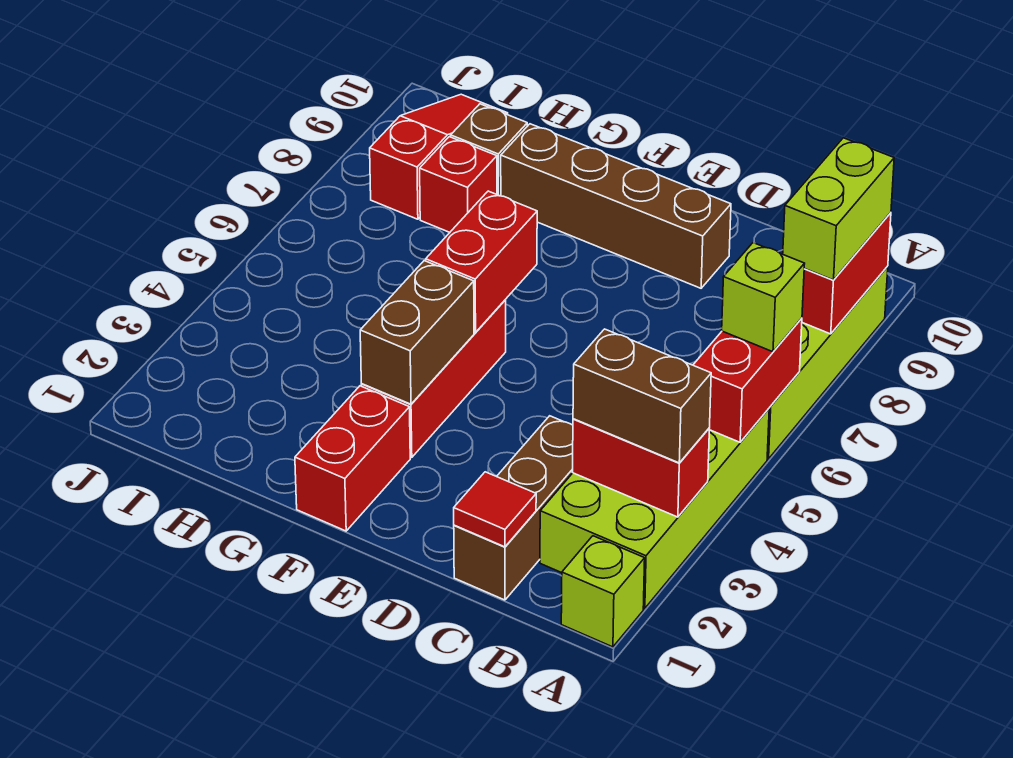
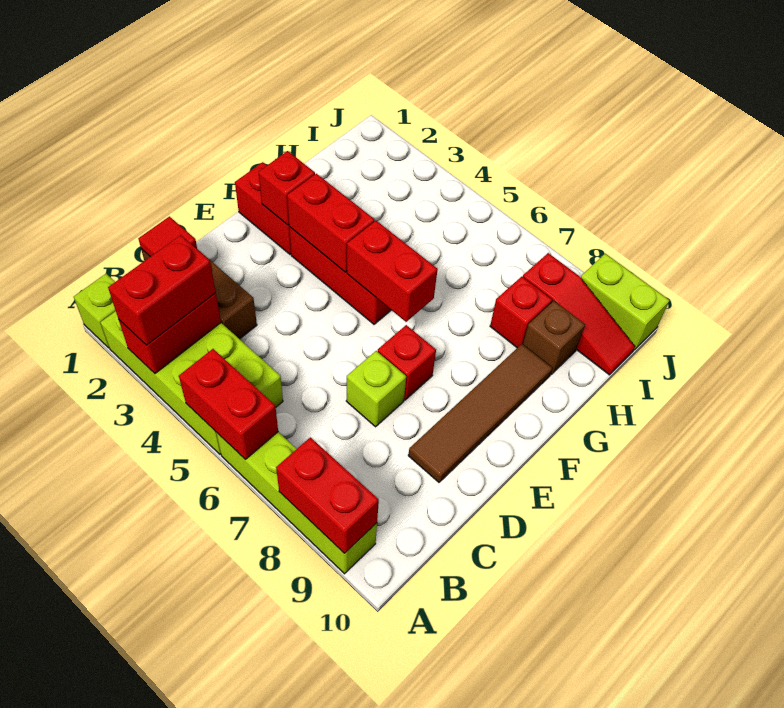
brown brick A3:B3 level 3 -> red brick A3:B3 level 3
lime brick A6 level 3 -> lime brick D7 level 1
lime brick A8:A9 level 3 -> lime brick J9:J10 level 1
brown brick D9:G9 level 1 -> brown tile D9:G9 level 1
none -> red brick E7 level 1
none -> red brick F2 level 2
brown brick F3:F4 level 2 -> red brick F3:F4 level 2

